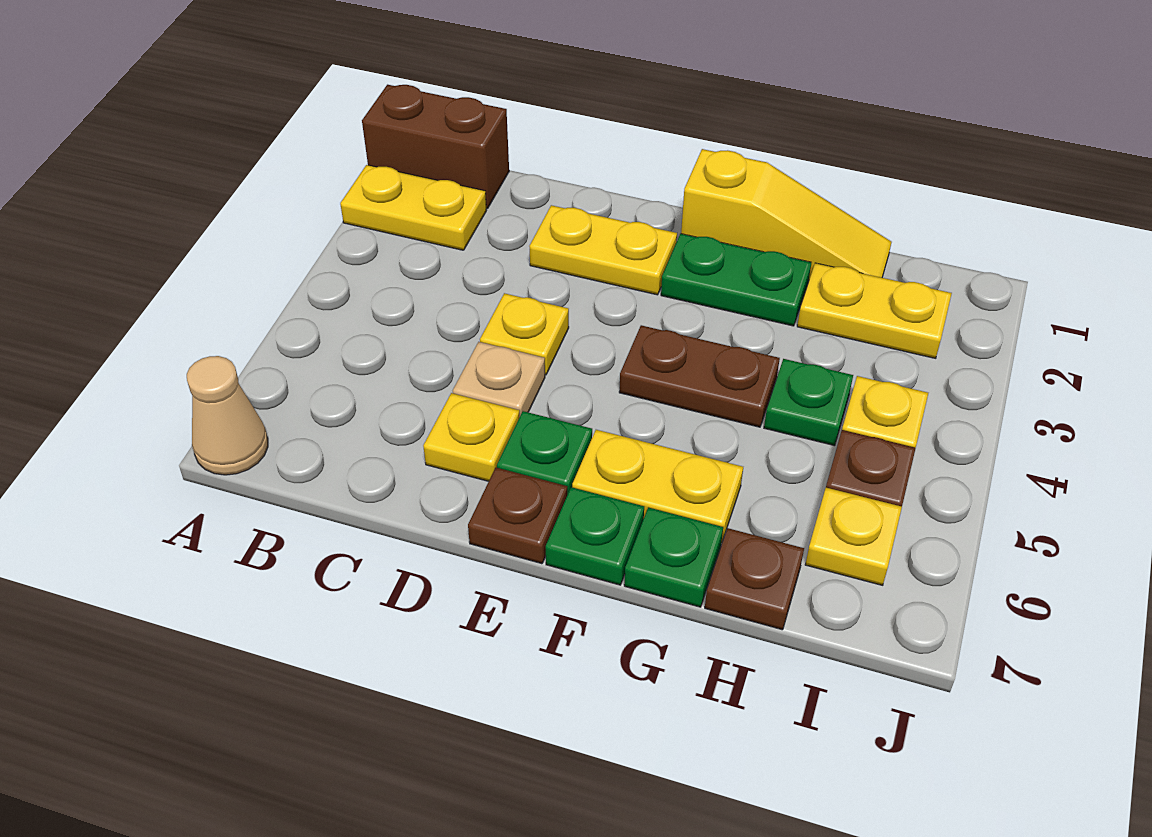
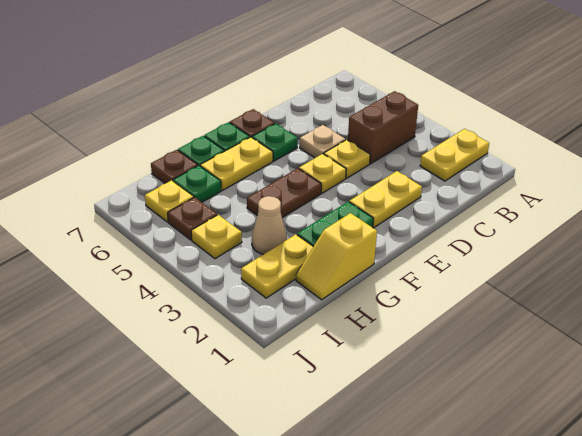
brown brick A1:B1 level 1 -> brown brick B4:C4 level 1
tan cone A7 level 1 -> tan cone H3 level 1
yellow plate D6 level 1 -> yellow plate E4 level 1
yellow slope F1:H1 level 1 top F -> yellow slope G1:H1 level 1 top G
green plate H4 level 1 -> green plate H6 level 1

